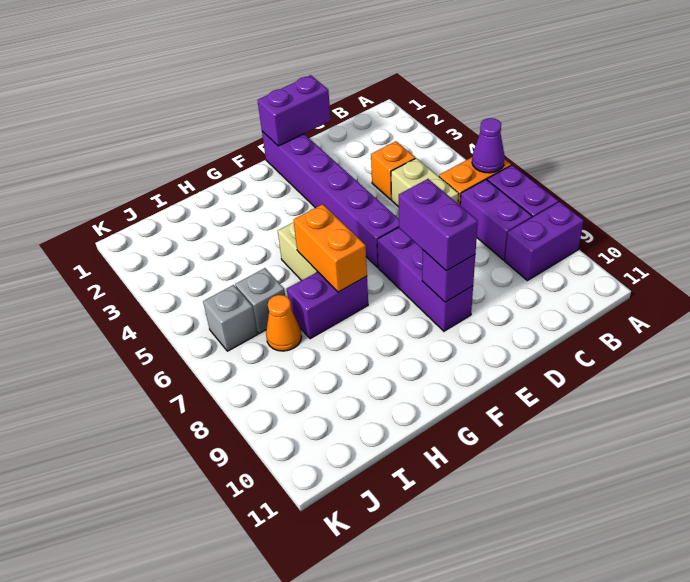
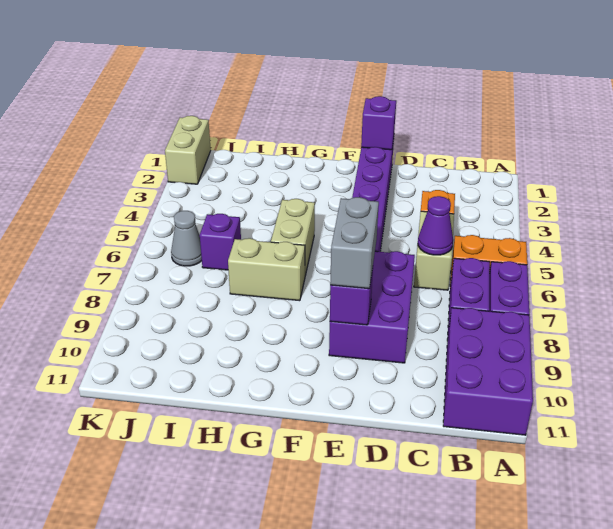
purple cone A6 level 2 -> purple cone C6 level 2
purple brick A9:B9 level 1 -> purple brick A9:B11 level 1
purple brick D1:E1 level 2 -> purple brick E1 level 2
purple brick E7:E9 level 1 -> purple brick D7:E9 level 1
purple brick E8:E9 level 3 -> grey brick E8:E9 level 3
orange brick G6:G7 level 2 -> none
purple brick G7:H7 level 1 -> tan brick G7:H7 level 1
grey brick I6 level 1 -> purple brick I6 level 1
orange cone I7 level 1 -> none
grey brick J6 level 1 -> grey cone J6 level 1
none -> tan brick K1:K2 level 1

